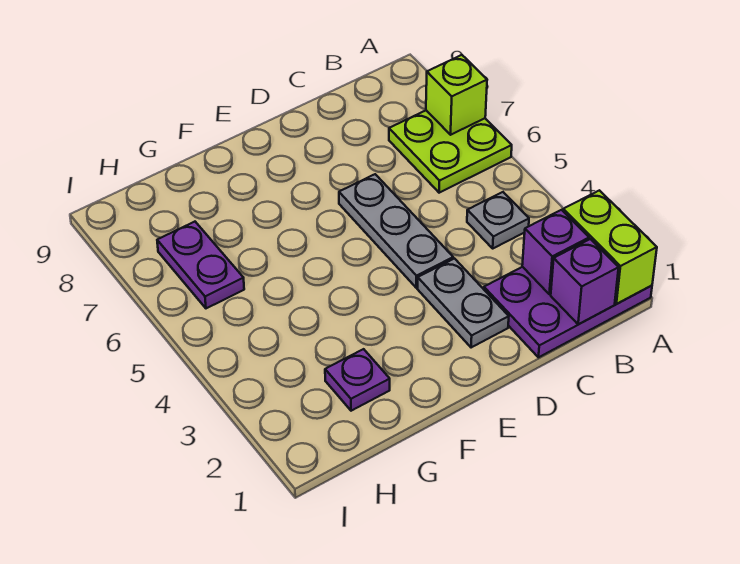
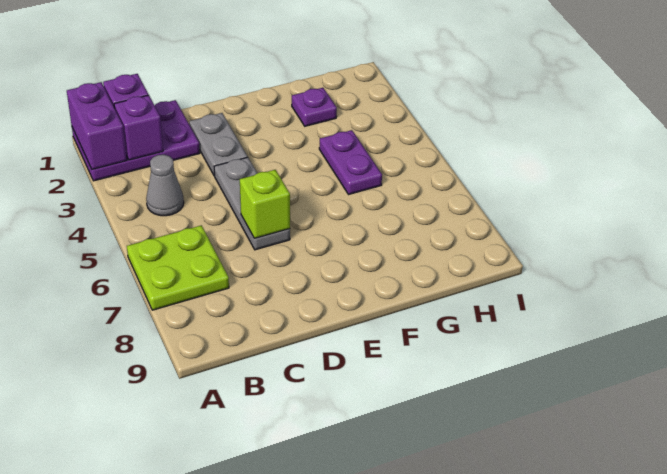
lime brick A1:A2 level 2 -> purple brick A1:A2 level 2
lime brick A7 level 2 -> lime brick D6 level 2
grey plate B4 level 1 -> grey cone B4 level 1
purple plate H6:H7 level 1 -> purple plate G4:G5 level 1

